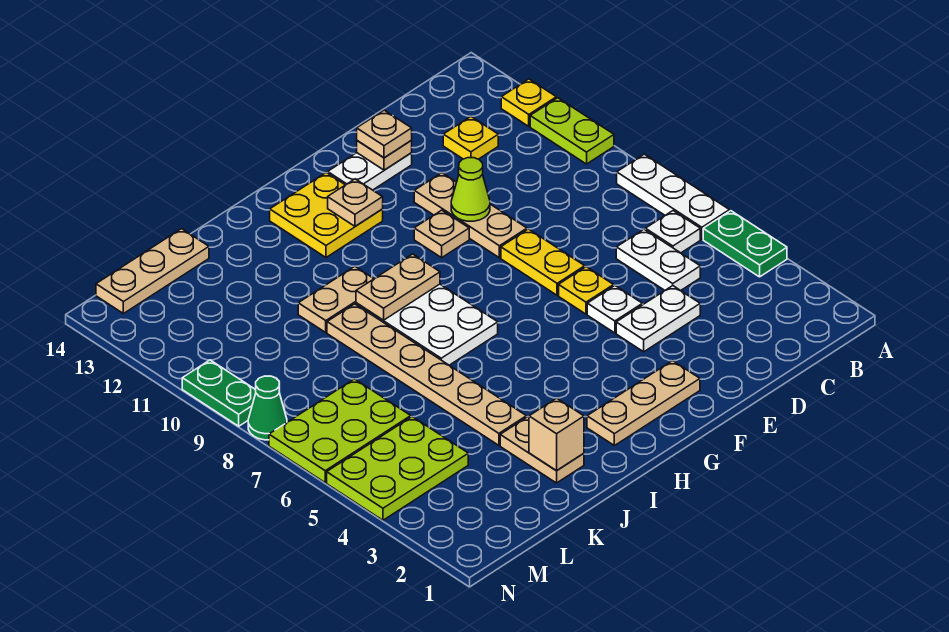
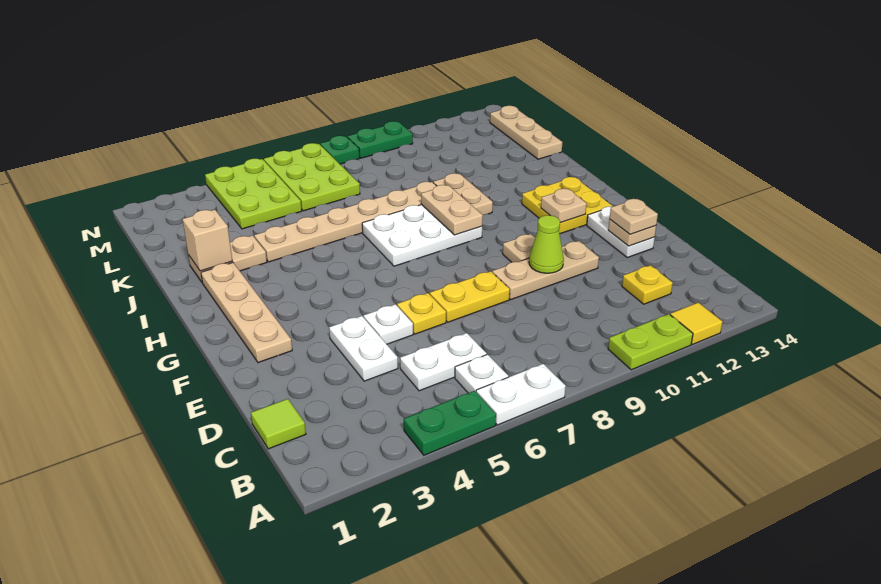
white plate A6:A8 level 1 -> white plate A6:A7 level 1
yellow plate A12 level 1 -> yellow tile A12 level 1
none -> lime tile C1 level 1
tan plate F2:H2 level 1 -> tan plate F2:I2 level 1
green cone N8 level 1 -> green plate N8 level 1

